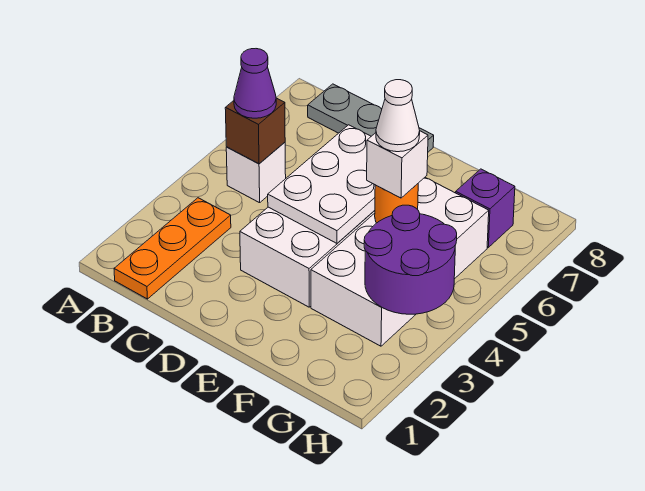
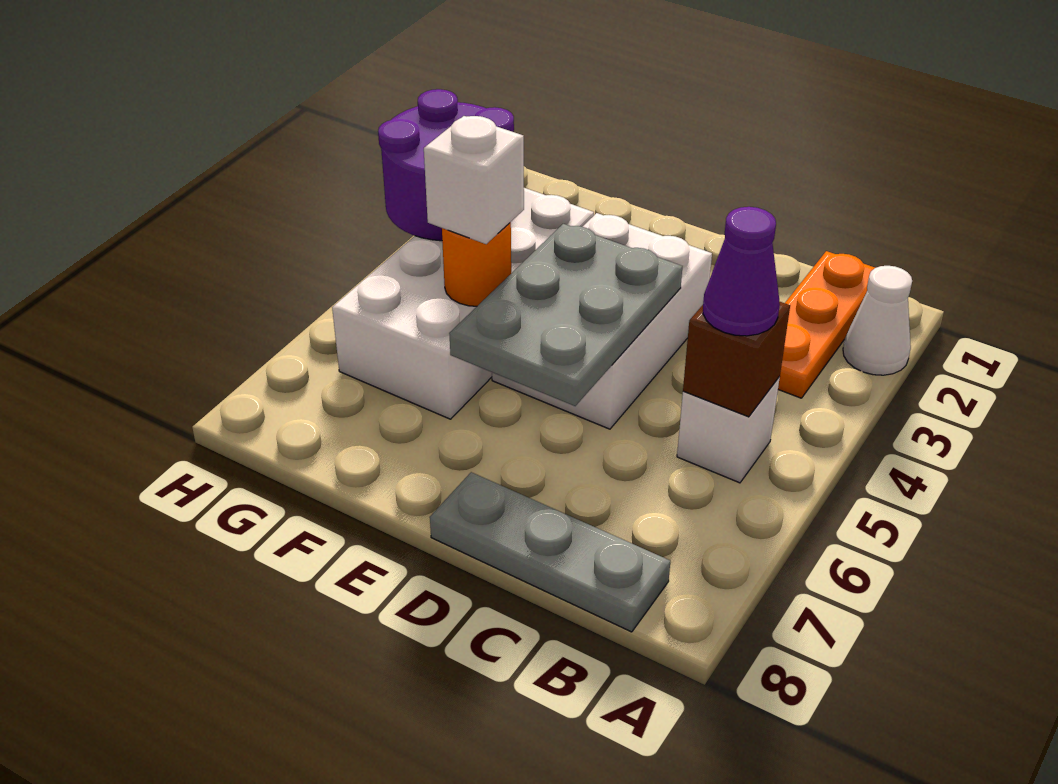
white plate D4:E6 level 2 -> grey plate D4:E6 level 2
white cone F5 level 4 -> white cone A2 level 1
purple brick G7 level 1 -> none

